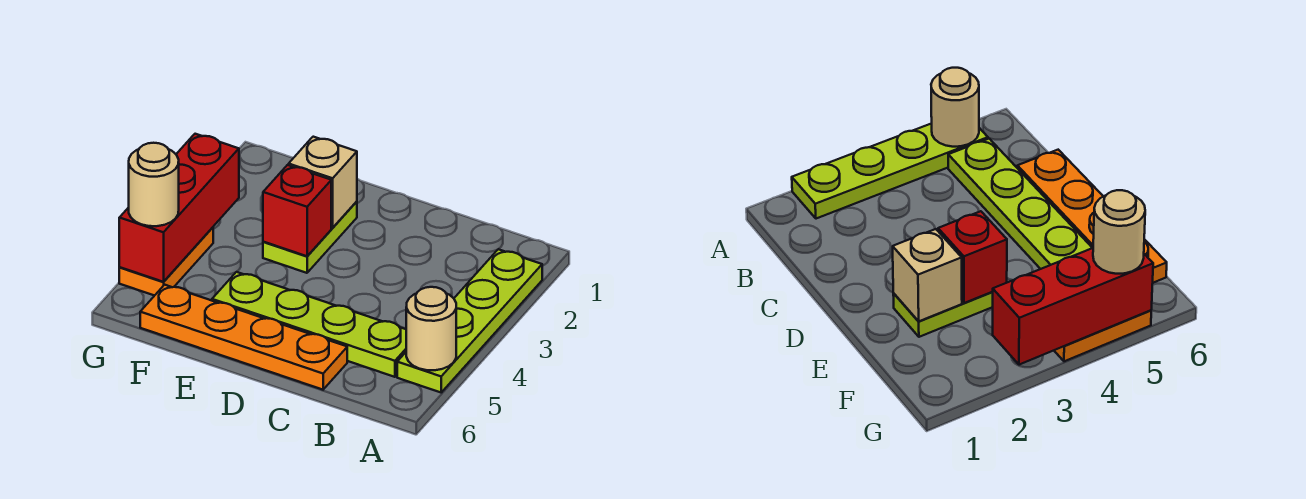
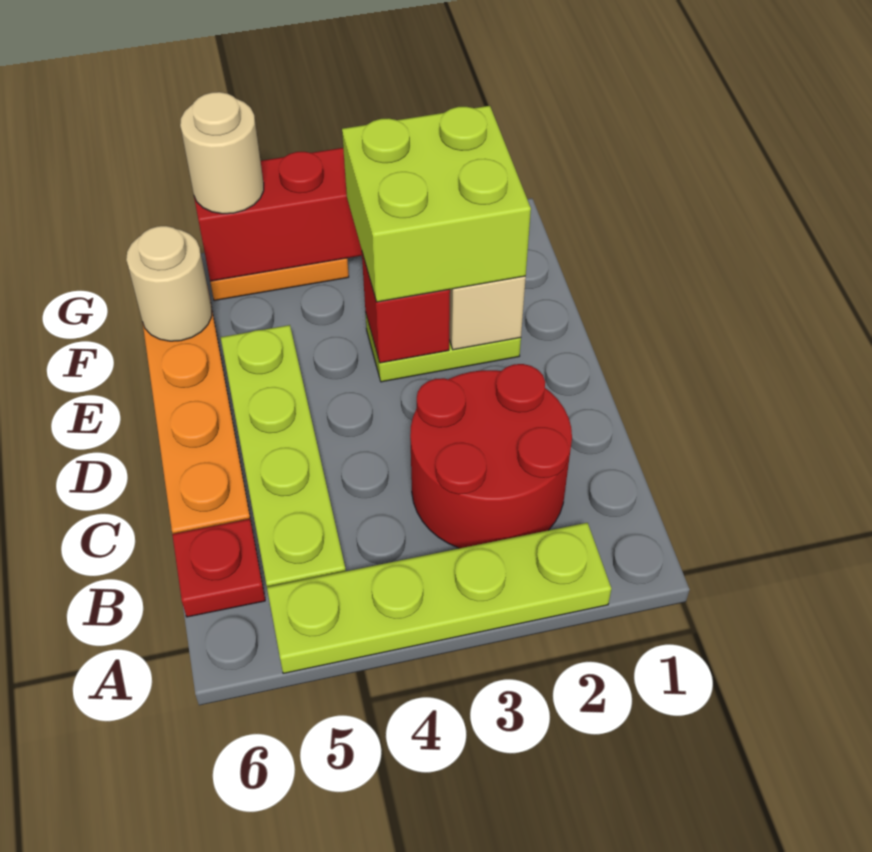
tan round brick A5 level 2 -> tan round brick F6 level 2
none -> red round brick B2:C3 level 1
none -> red plate B6 level 1
none -> lime brick E2:F3 level 3

